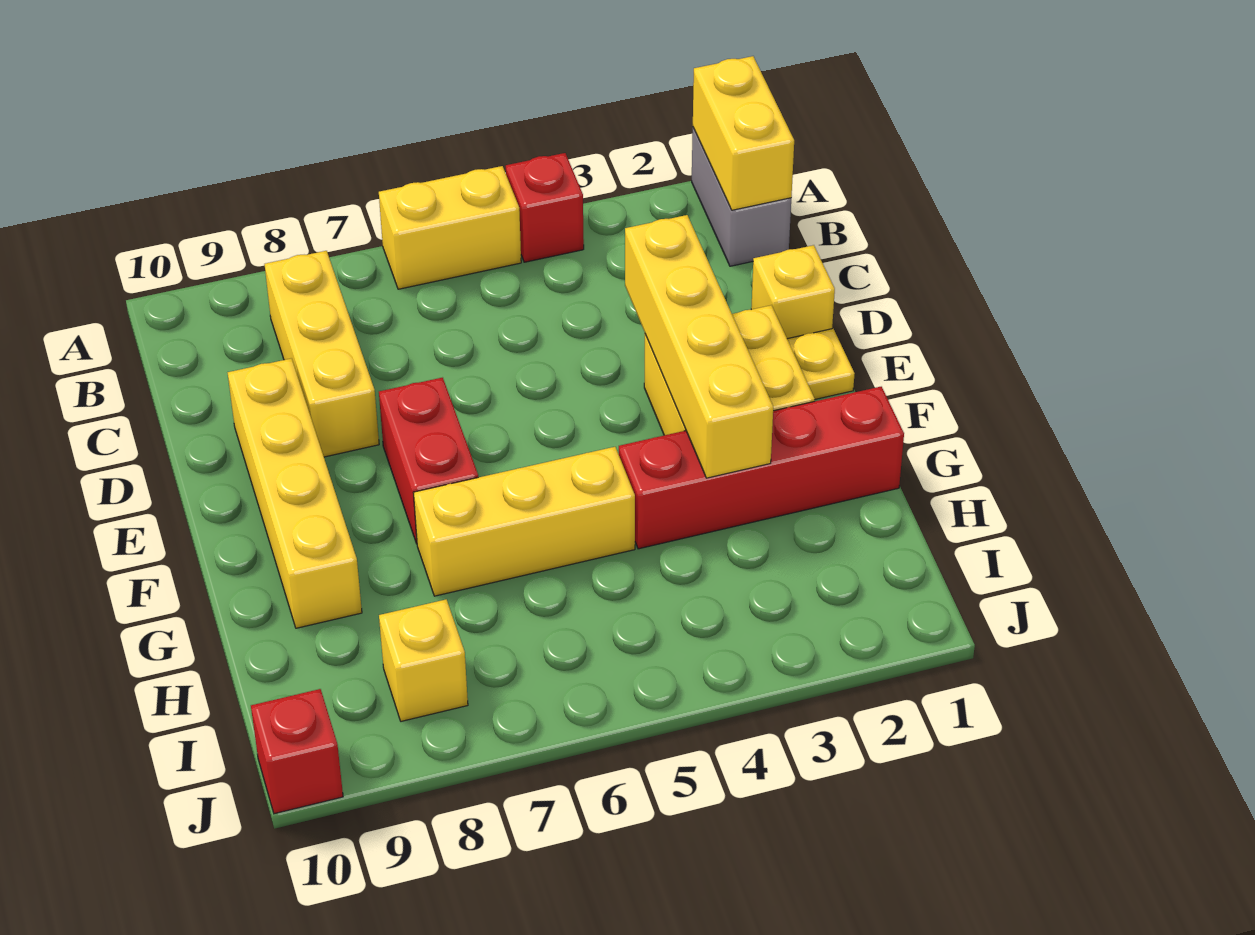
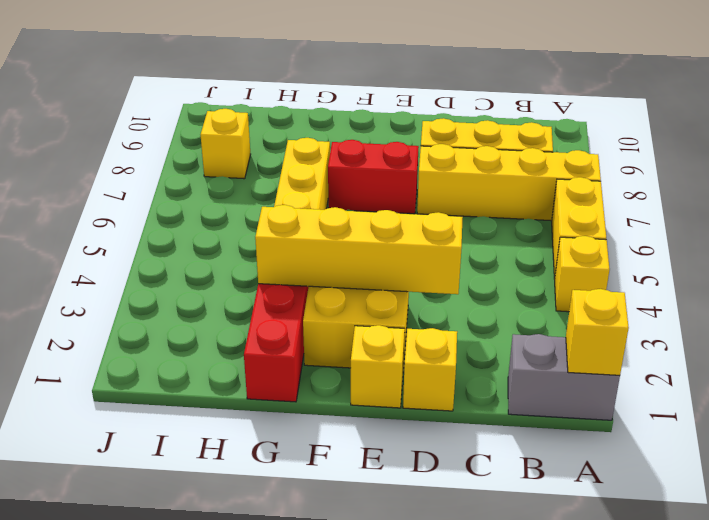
yellow brick A1:B1 level 2 -> yellow brick A1 level 2
red brick A4 level 1 -> yellow brick A4 level 1
yellow brick D9:G9 level 1 -> yellow brick A7:D7 level 1
yellow plate E1 level 1 -> yellow brick E1 level 1
red brick J10 level 1 -> none

